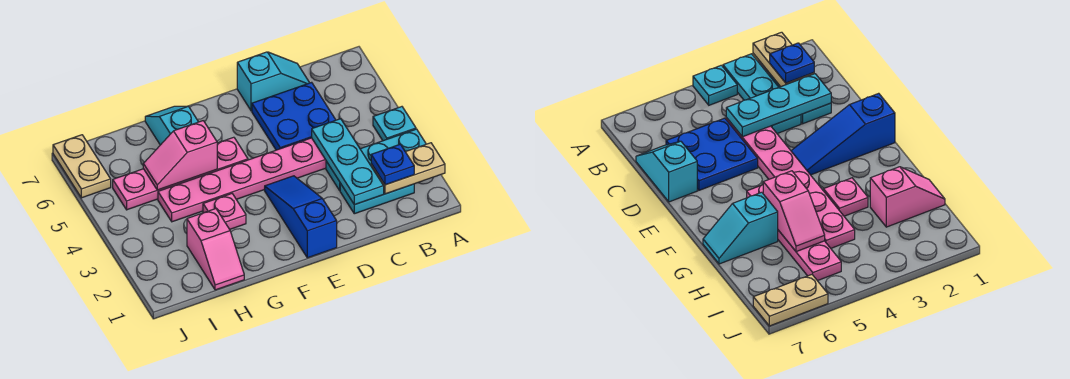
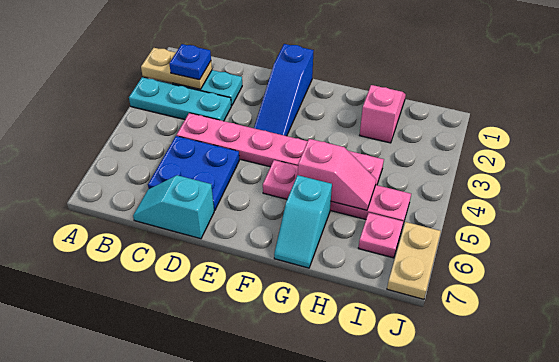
cyan plate A4 level 1 -> none
cyan plate C2:C4 level 2 -> none
pink plate G3 level 1 -> pink plate I6 level 1

